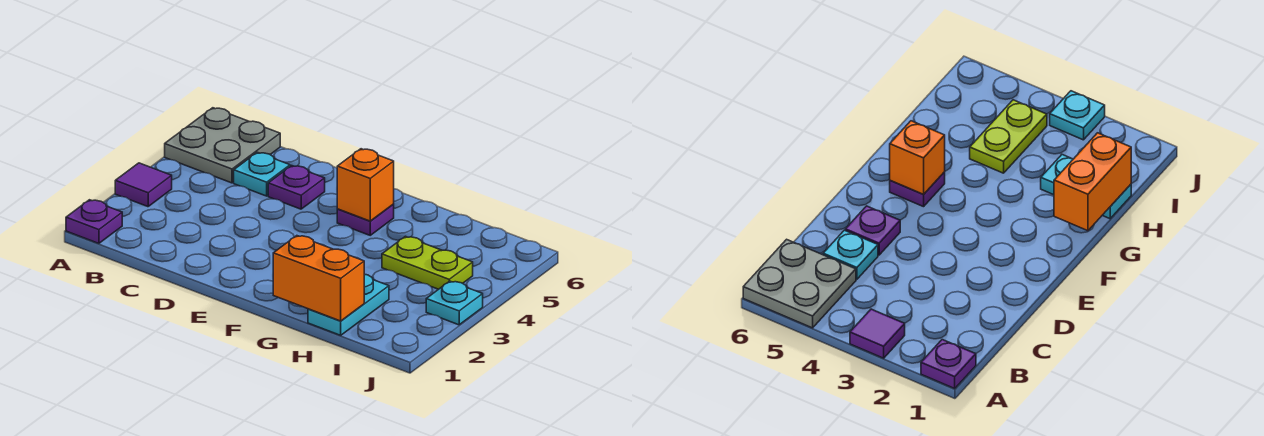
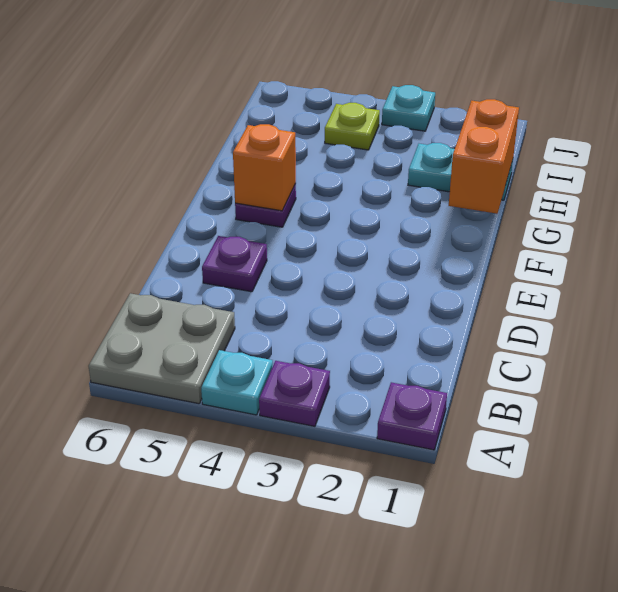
purple tile A3 level 1 -> purple plate A3 level 1
cyan plate C5 level 1 -> cyan plate A4 level 1
lime plate H4:I4 level 1 -> lime plate I4 level 1

